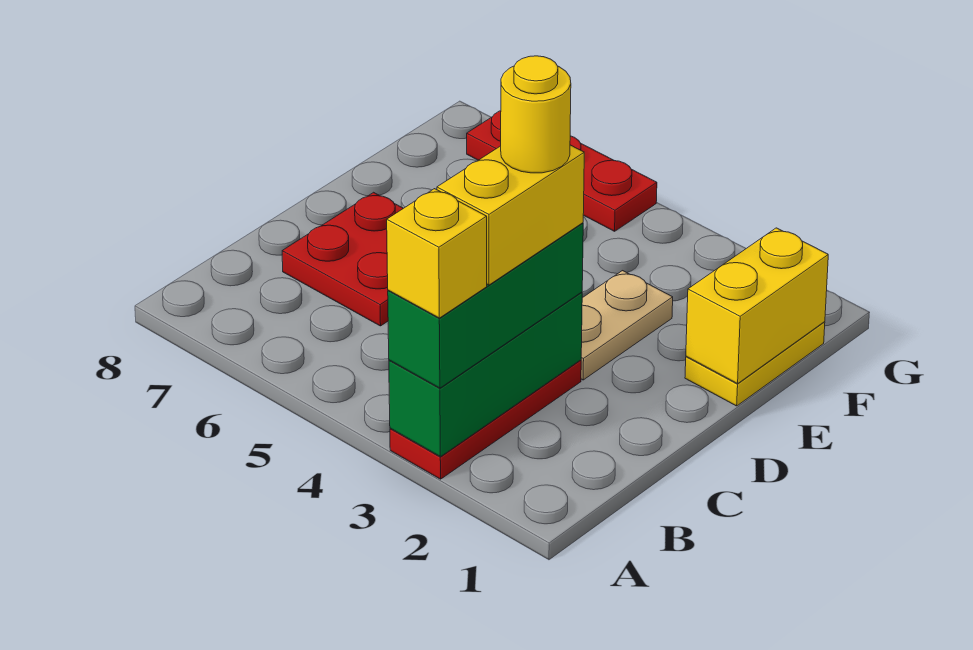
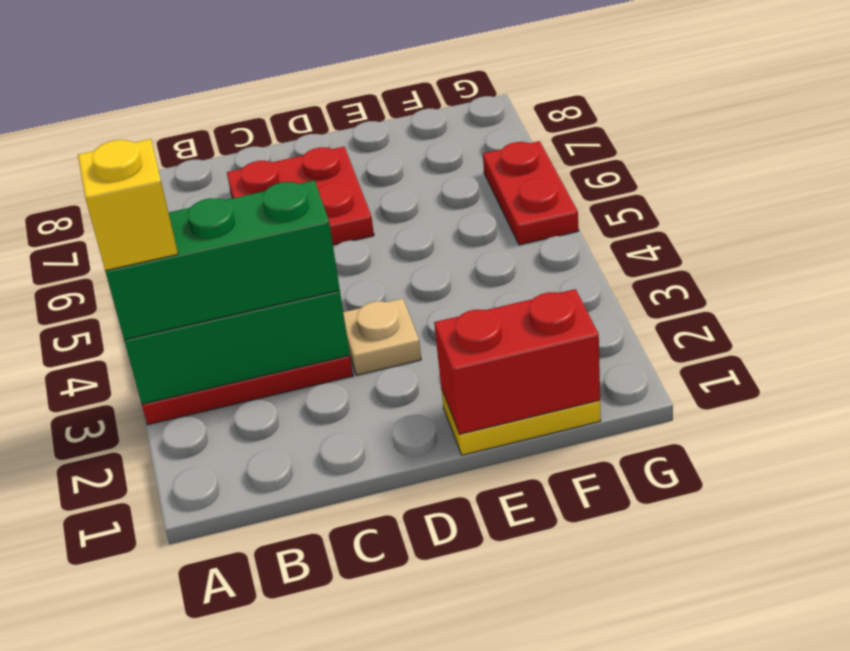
yellow brick B3:C3 level 4 -> none
yellow round brick C3 level 5 -> none
tan plate D3:E3 level 1 -> tan plate D3 level 1
yellow brick E1:F1 level 2 -> red brick E1:F1 level 2
red plate G5:G7 level 1 -> red plate G5:G6 level 1

